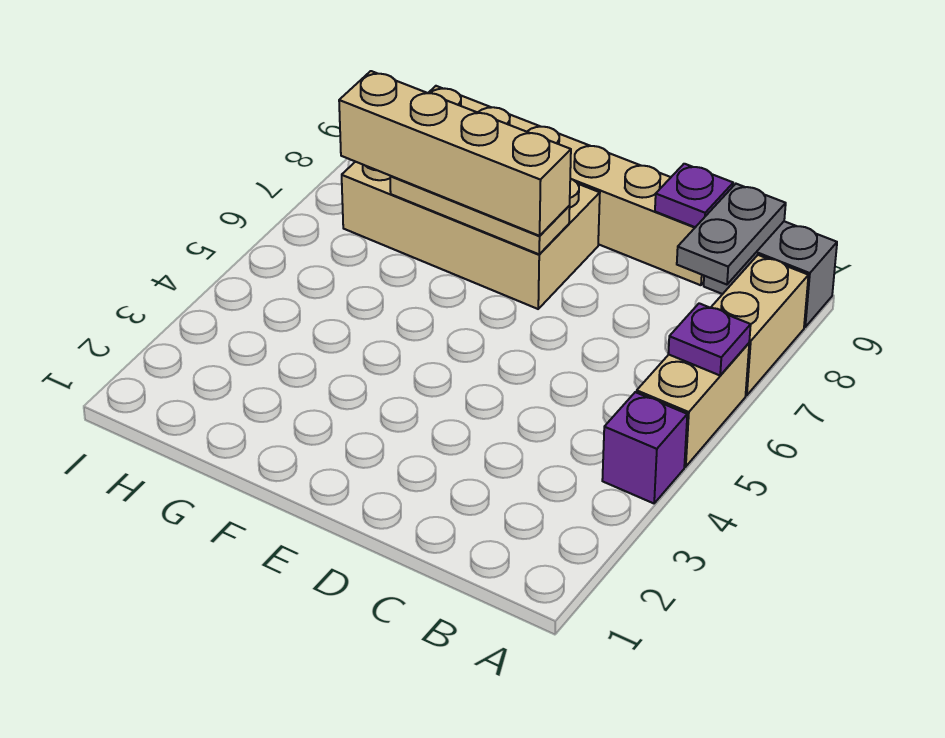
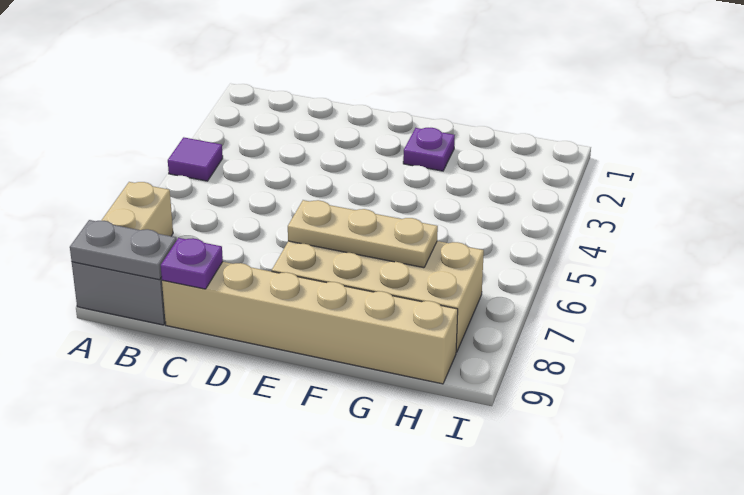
purple brick A4 level 1 -> purple tile A4 level 1
tan brick A5:A6 level 1 -> none
purple plate A6 level 2 -> purple plate F2 level 1
grey plate B8:B9 level 2 -> grey plate A9:B9 level 2
tan brick E7:H7 level 3 -> none

